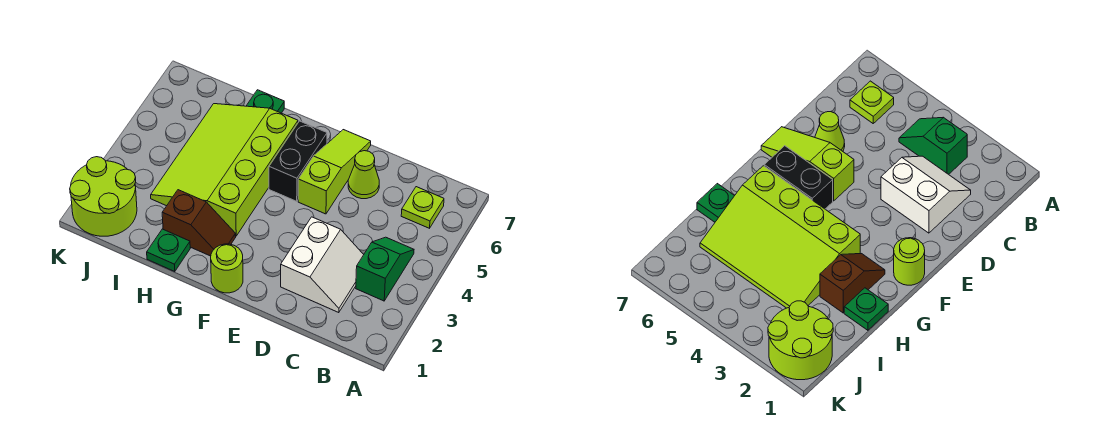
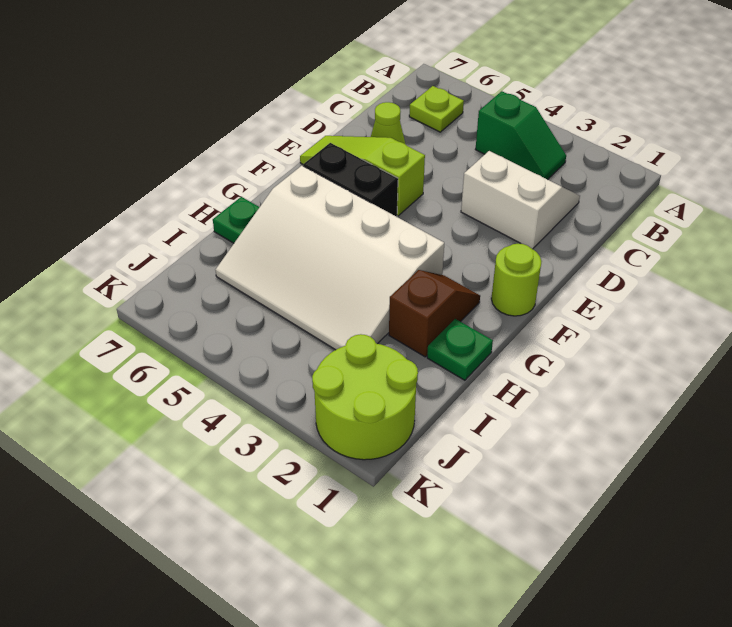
green slope B3:B4 level 1 top 3 -> green slope B3:B4 level 1 top 4
lime slope G3:I6 level 1 top G -> white slope G3:I6 level 1 top G

